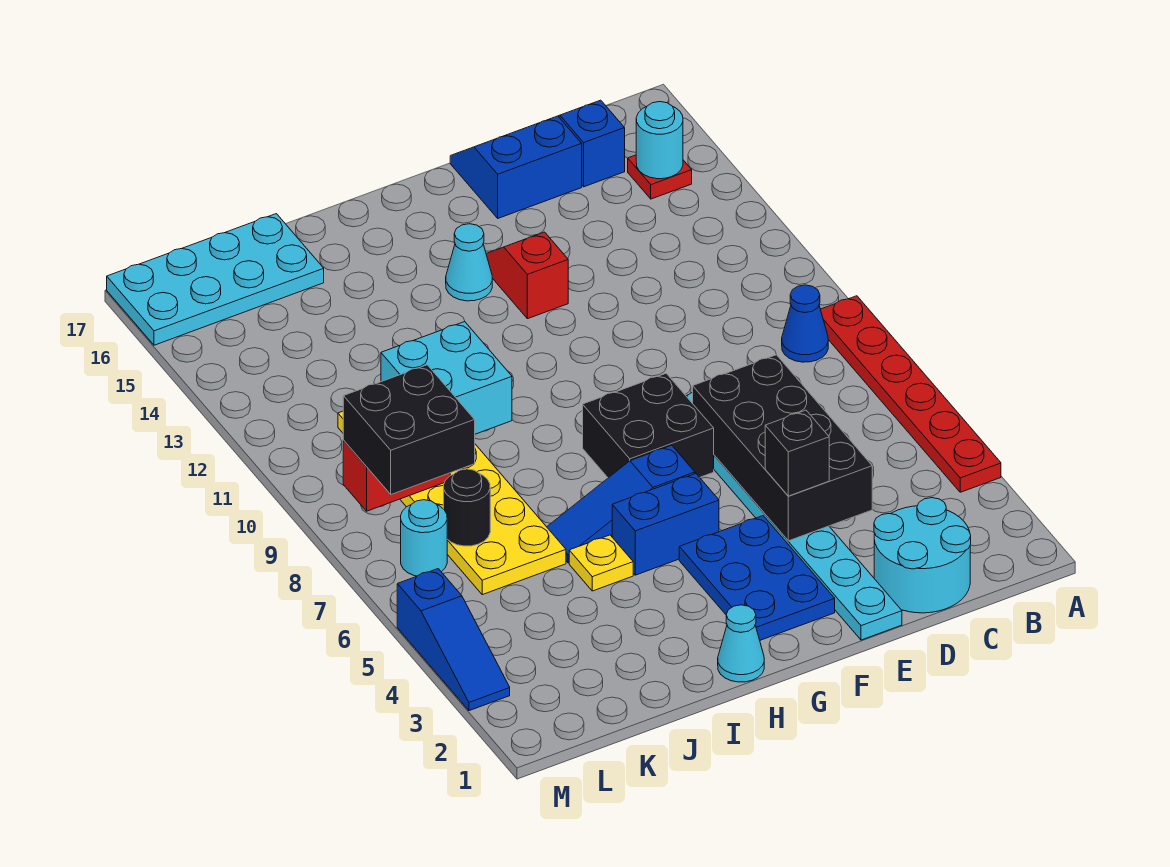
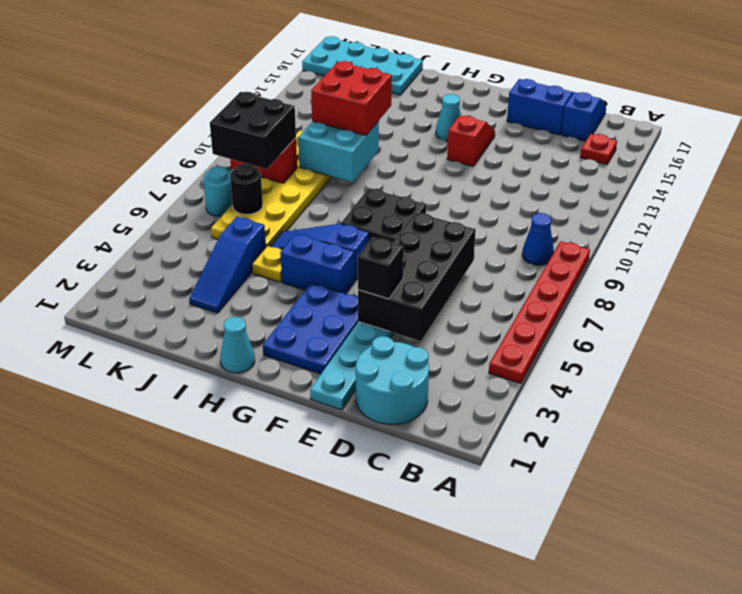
cyan round brick B15 level 2 -> none
none -> red brick I11:J12 level 3
blue slope M3:M5 level 1 top 5 -> blue slope J3:J5 level 1 top 5

